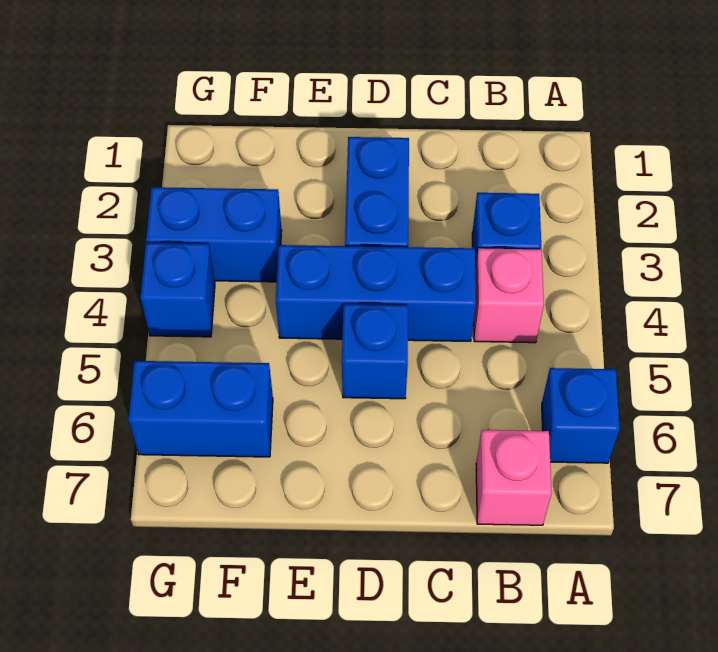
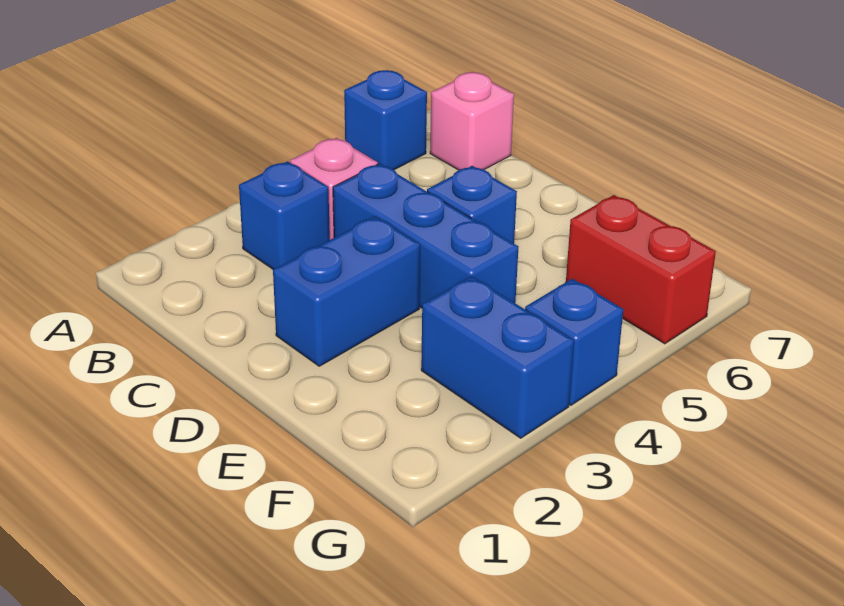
blue brick F6:G6 level 1 -> red brick F6:G6 level 1

